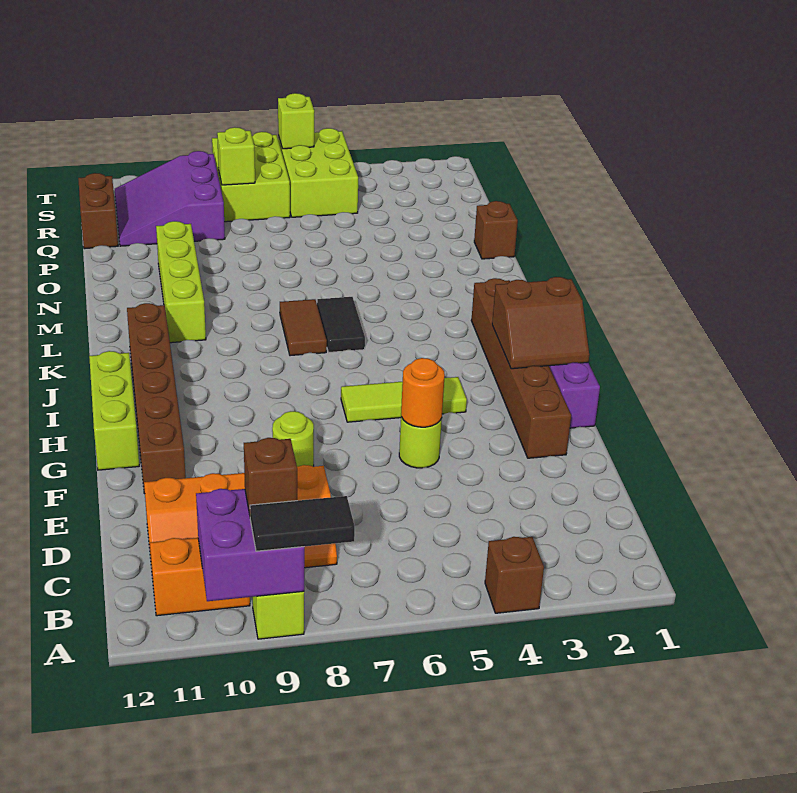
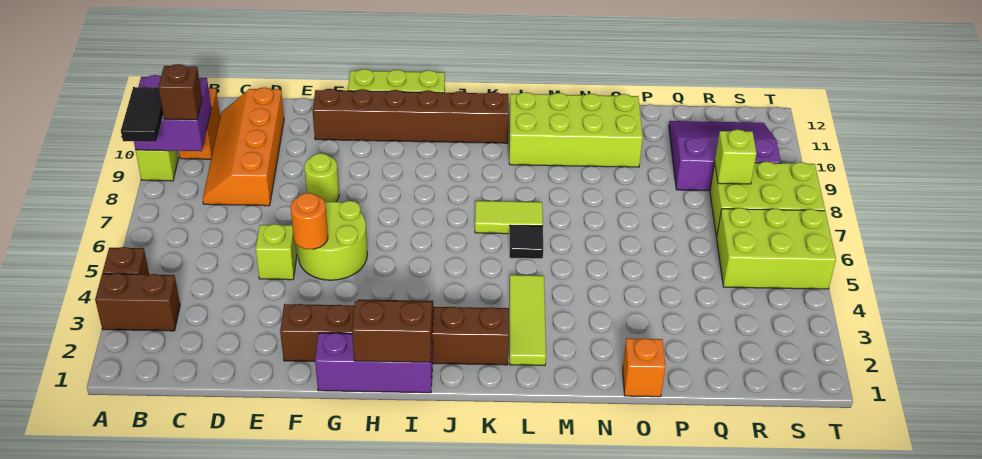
lime round brick F5 level 1 -> lime round brick F5:G6 level 1
brown slope H1:I2 level 2 top I -> brown slope H1:I2 level 2 top 1
lime tile H4:H6 level 1 -> lime tile L2:L4 level 1
black tile K6:L6 level 1 -> black tile L6 level 1
brown tile K7:L7 level 1 -> lime tile K7:L7 level 1
lime brick L10:O10 level 1 -> lime brick L10:O11 level 1
brown brick O1 level 1 -> orange brick O1 level 1
brown brick Q12:R12 level 1 -> brown brick A3:B3 level 1
lime brick T6 level 2 -> lime brick E5 level 1

